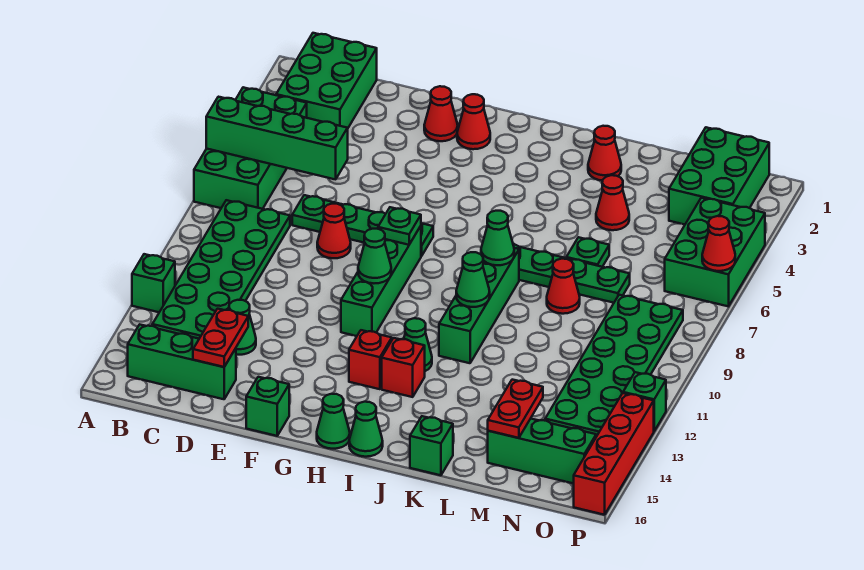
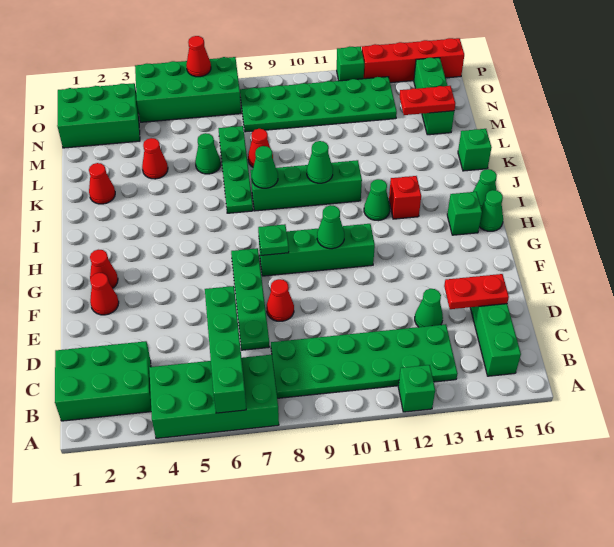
green brick F16 level 1 -> green brick H15 level 1
red brick H13 level 1 -> none
green plate L6 level 1 -> green cone L6 level 1
green brick O4:P6 level 1 -> green brick O4:P7 level 1

